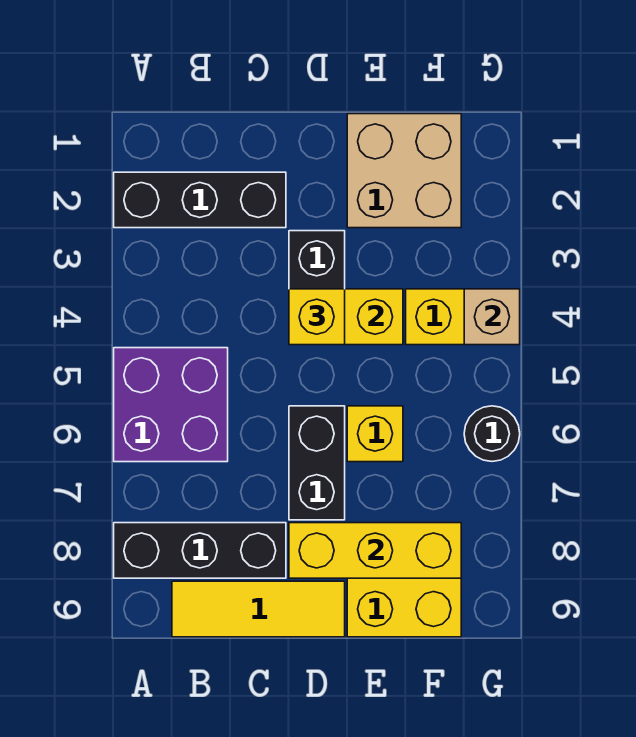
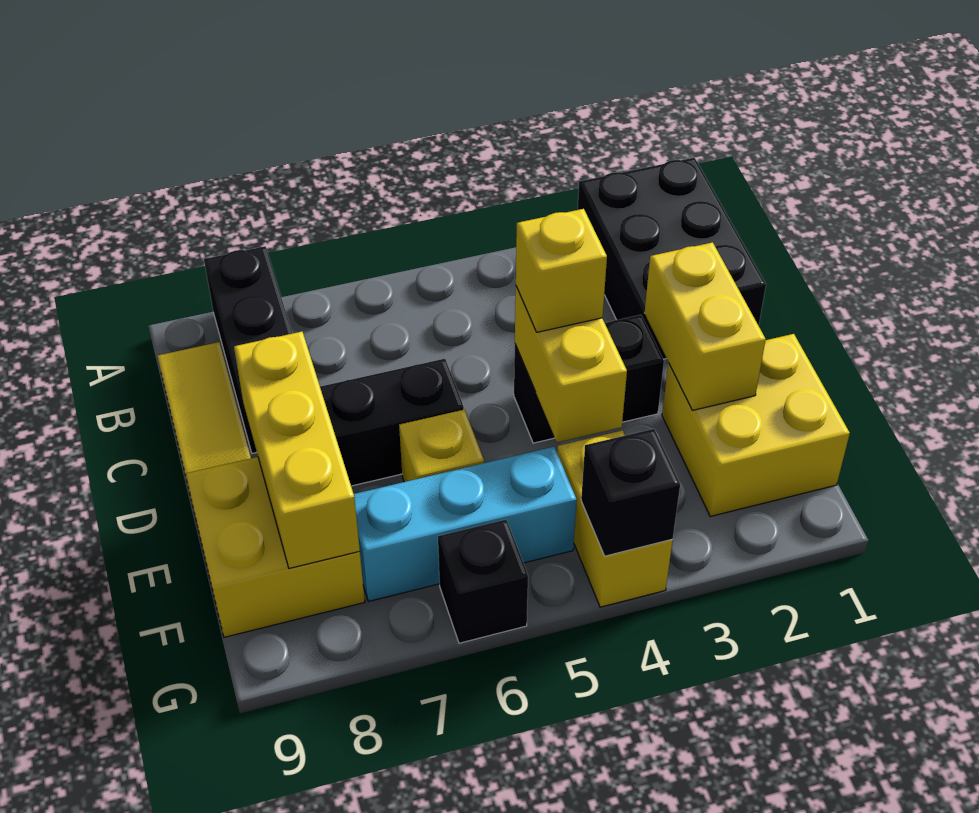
black brick A2:C2 level 1 -> black brick A1:C2 level 1
purple brick A5:B6 level 1 -> none
none -> yellow brick D2:E2 level 2
tan brick E1:F2 level 1 -> yellow brick E1:F2 level 1
none -> cyan brick F5:F7 level 1
tan brick G4 level 2 -> black brick G4 level 2
black round brick G6 level 1 -> black brick G6 level 1

